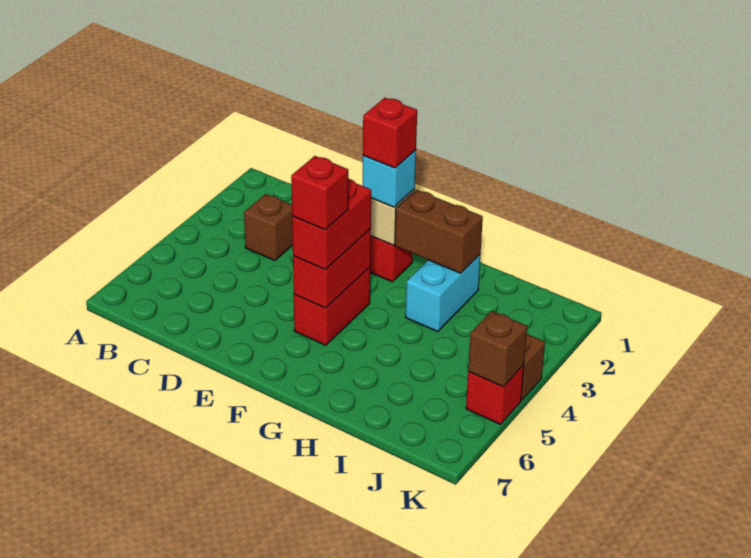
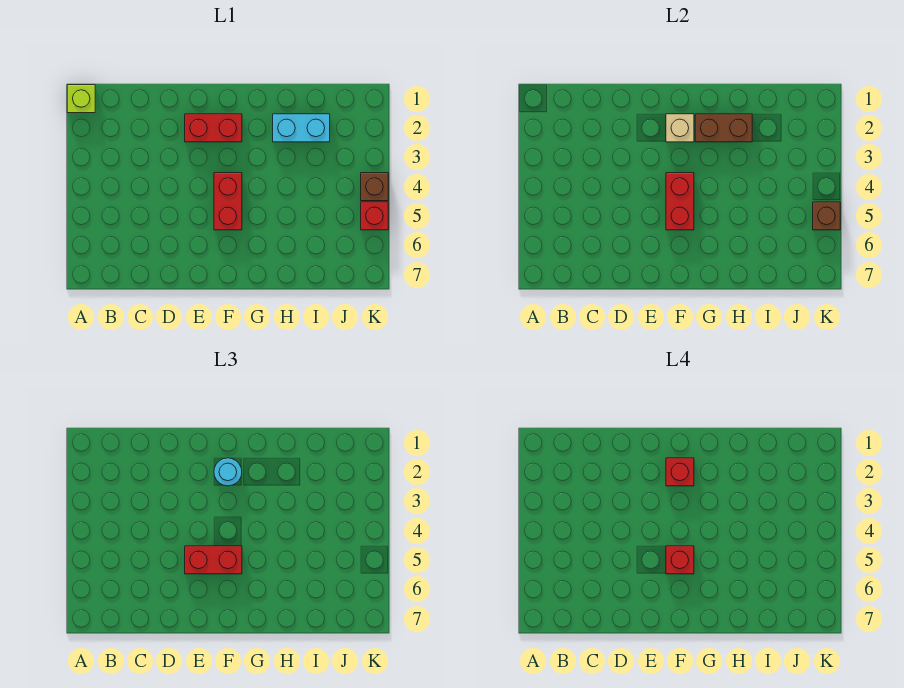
none -> lime brick A1 level 1
brown brick C3 level 1 -> none
cyan brick F2 level 3 -> cyan round brick F2 level 3
red brick F4:F5 level 3 -> red brick E5:F5 level 3
cyan brick H2:H3 level 1 -> cyan brick H2:I2 level 1

